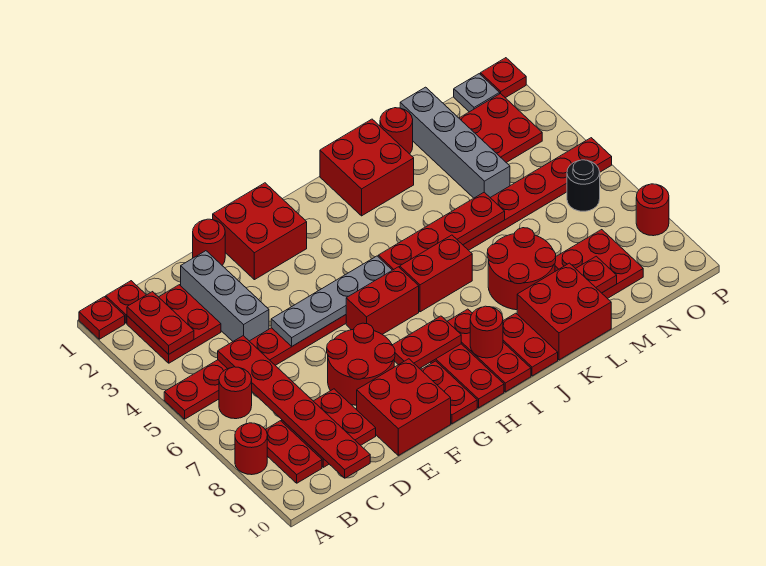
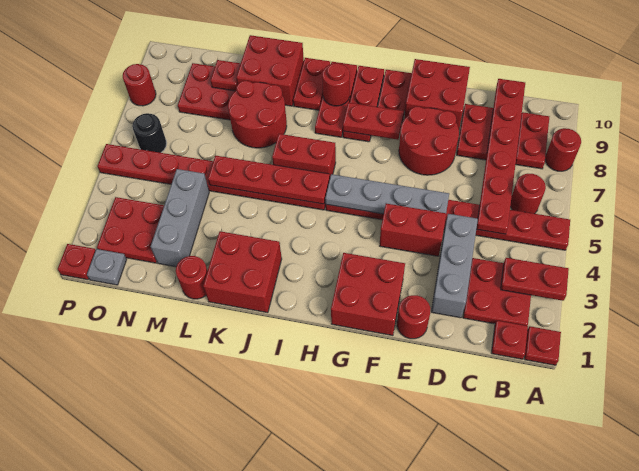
red plate B2:B3 level 2 -> red plate A3:B3 level 2
red brick G6:H6 level 1 -> red brick E4:F4 level 1
grey brick M1:M4 level 1 -> grey brick M2:M4 level 1

